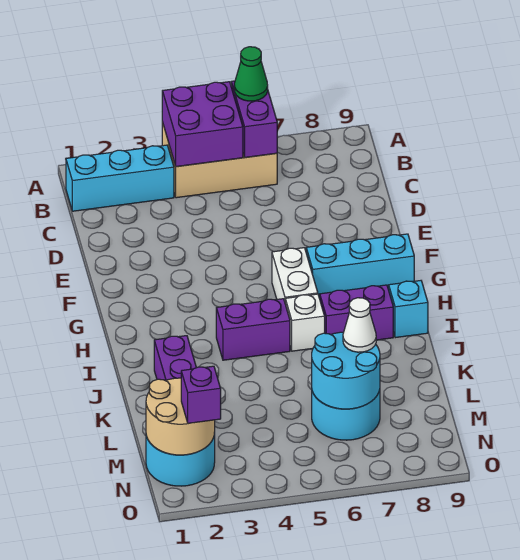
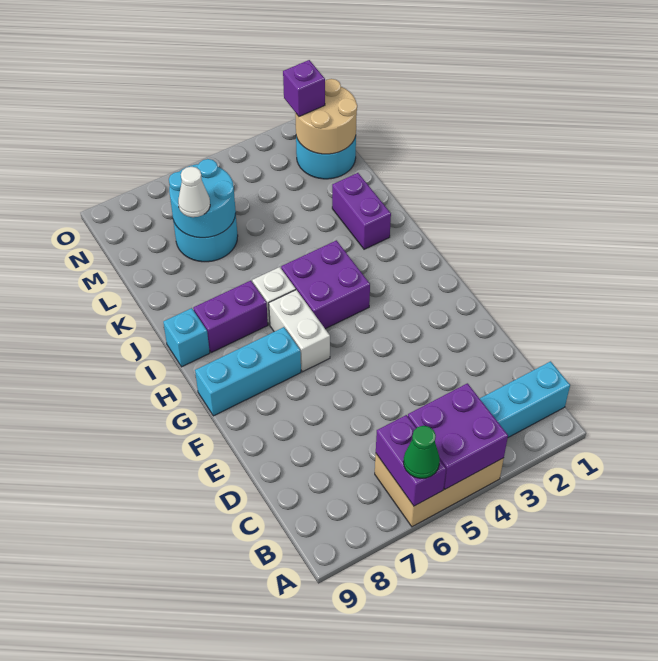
purple brick I4:I5 level 1 -> purple brick H4:I5 level 1

